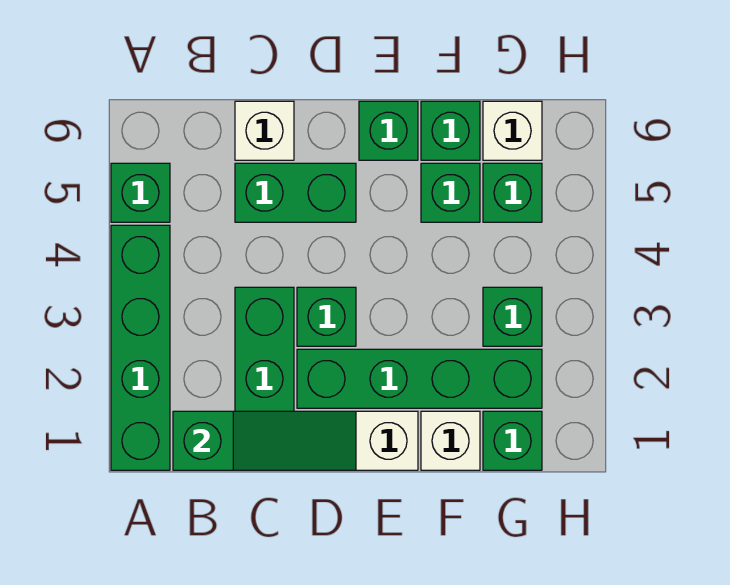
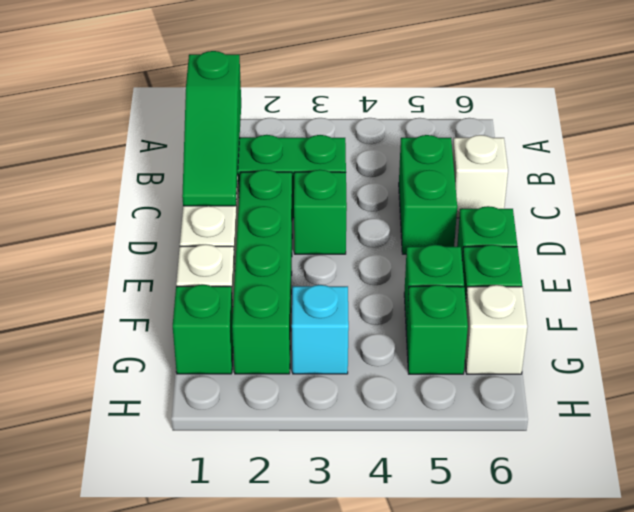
green brick A1:A4 level 1 -> none
green brick A5 level 1 -> none
green brick G3 level 1 -> cyan brick G3 level 1

